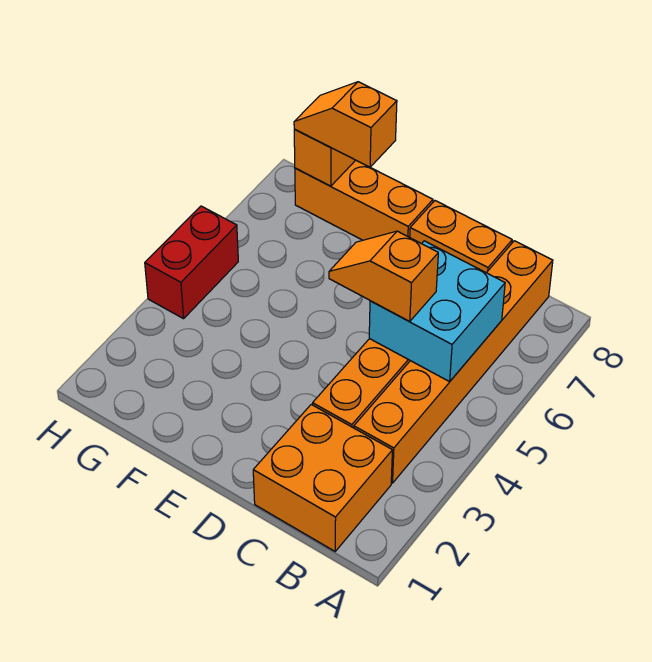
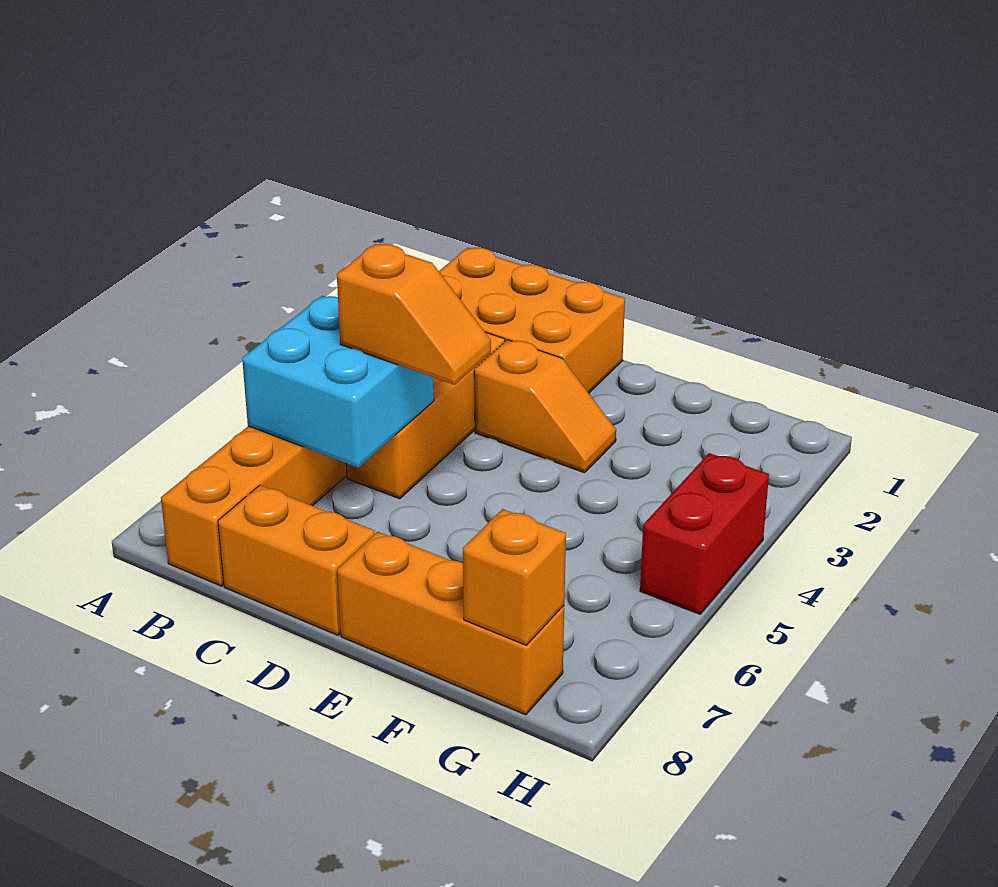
orange brick B1:C2 level 1 -> orange brick B1:D2 level 1
orange slope F8:G8 level 3 top F -> orange slope D3:E3 level 1 top D

